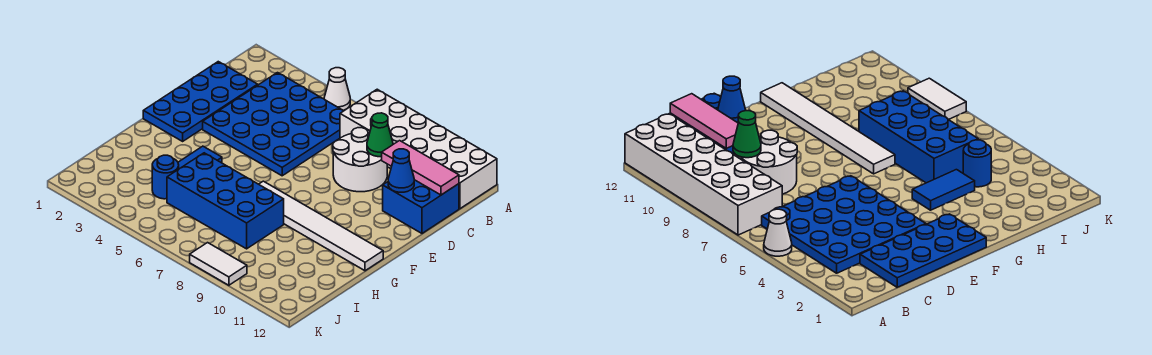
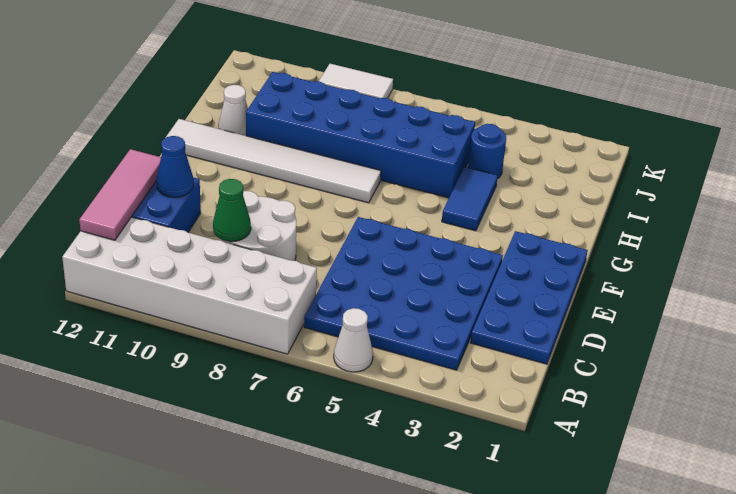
pink tile C10:C12 level 2 -> pink tile B12:D12 level 2
blue brick H5:I8 level 1 -> blue brick H5:I10 level 1
none -> white cone H11 level 1

